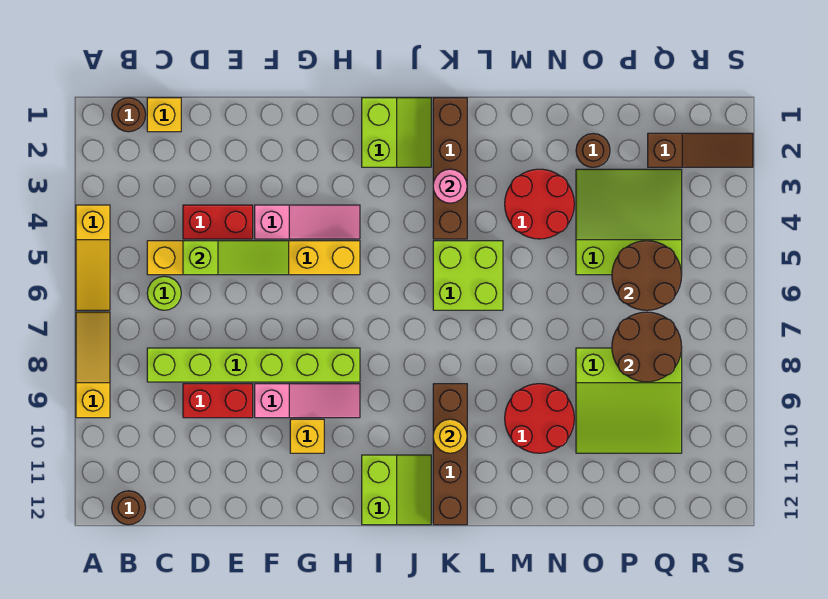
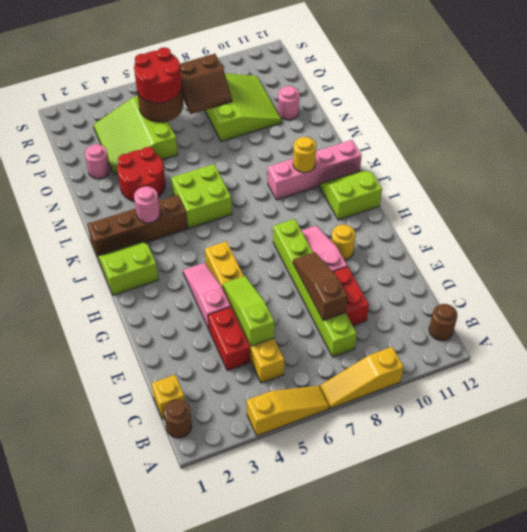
lime round brick C6 level 1 -> none
yellow brick G10 level 1 -> yellow round brick G10 level 1
brown brick K9:K12 level 1 -> pink brick K9:K12 level 1
red round brick M9:N10 level 1 -> red round brick P5:Q6 level 3
brown round brick O2 level 1 -> pink round brick O2 level 1
none -> pink round brick O11 level 1
brown round brick P7:Q8 level 2 -> brown slope P7:Q8 level 2 top Q
brown slope Q2:S2 level 1 top Q -> brown slope D8:F8 level 2 top D

